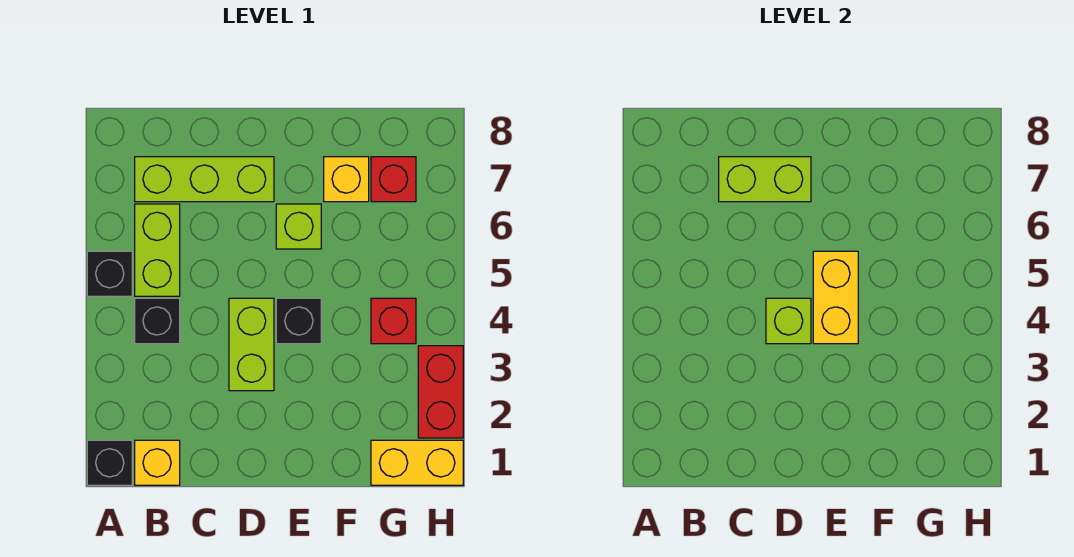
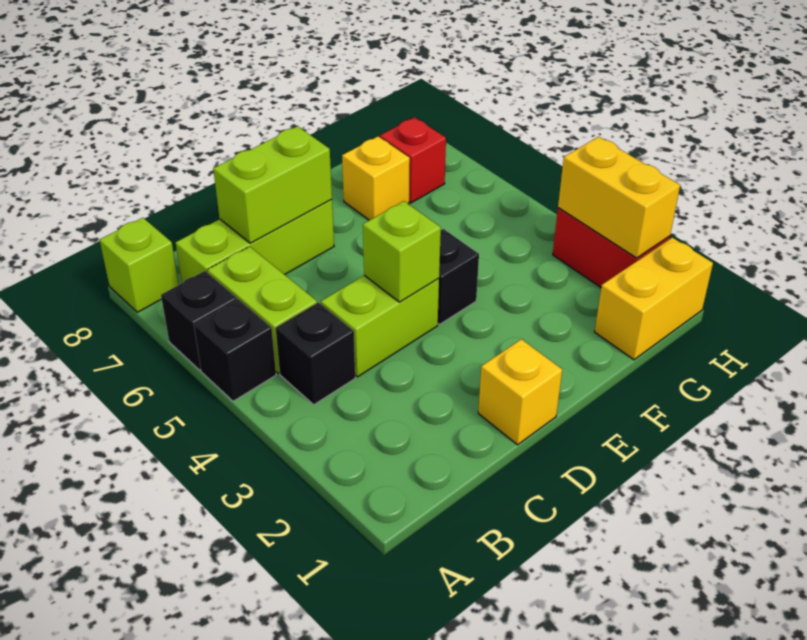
black brick A1 level 1 -> black brick A6 level 1
yellow brick B1 level 1 -> yellow brick D1 level 1
lime brick D3:D4 level 1 -> lime brick C4:D4 level 1
yellow brick E4:E5 level 2 -> yellow brick H2:H3 level 2
lime brick E6 level 1 -> lime brick A8 level 1
red brick G4 level 1 -> none

